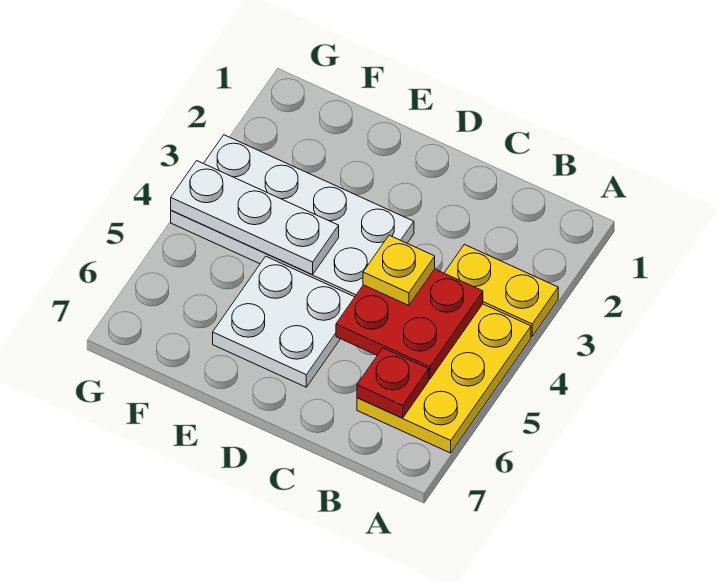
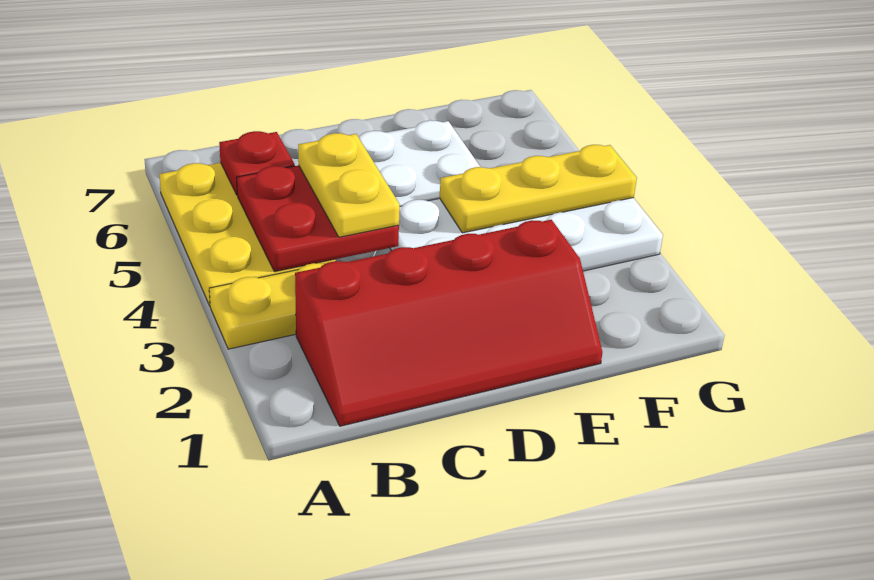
none -> red slope B1:E2 level 1 top 2
yellow plate C4 level 3 -> yellow plate C4:C5 level 3
white plate E4:G4 level 2 -> yellow plate E4:G4 level 2

